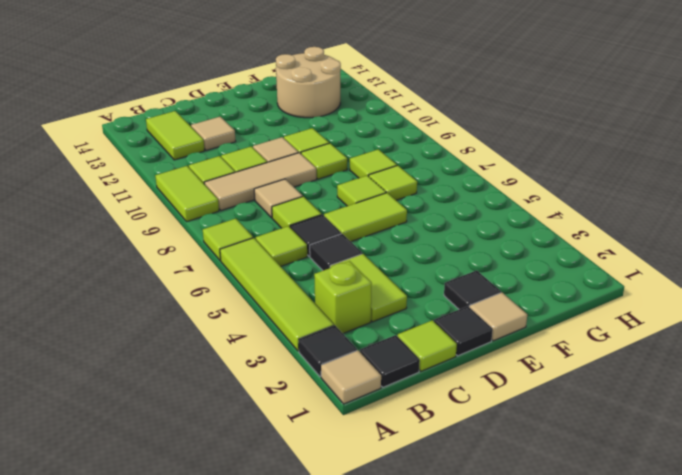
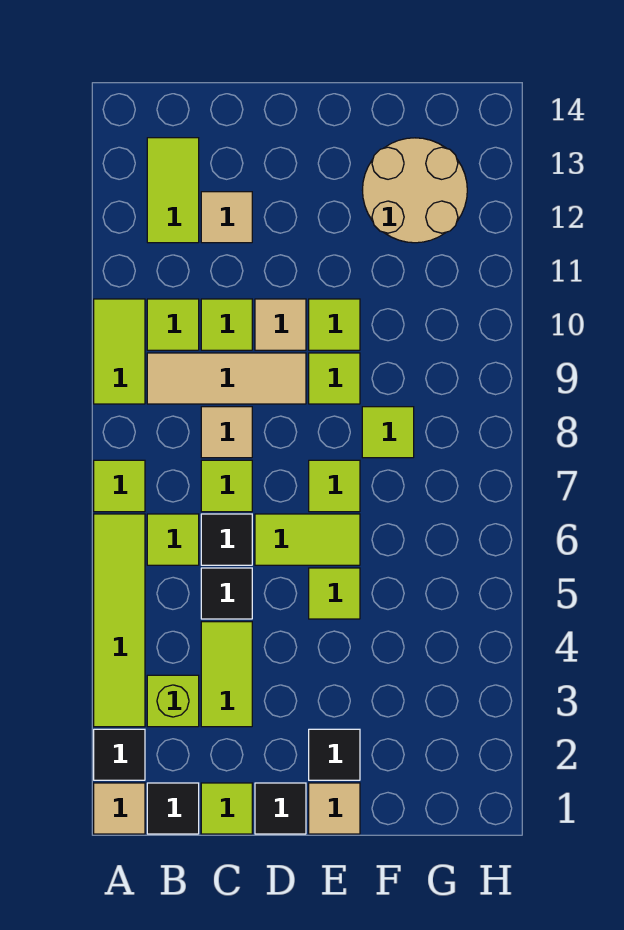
lime tile F7 level 1 -> lime tile E5 level 1

